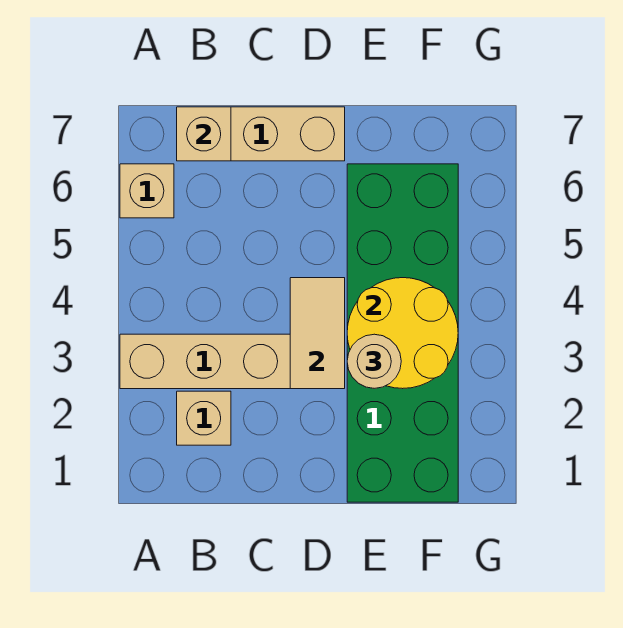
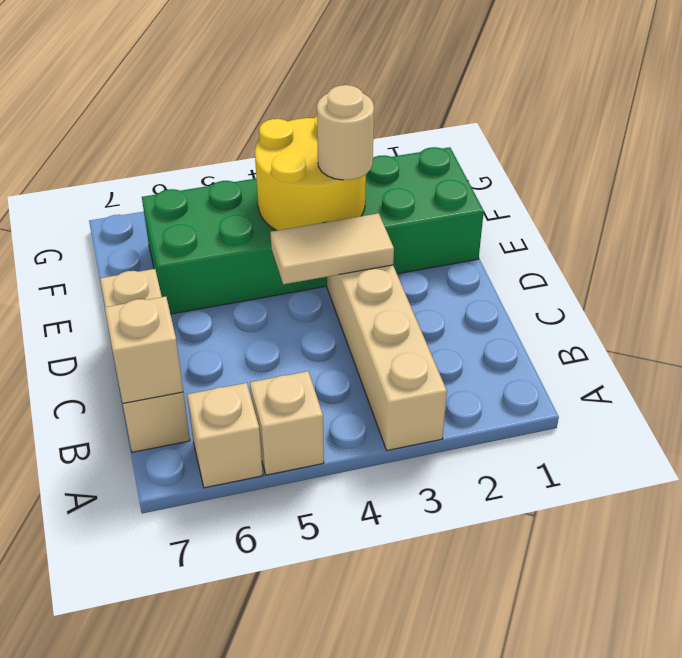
tan brick B2 level 1 -> tan brick A5 level 1

